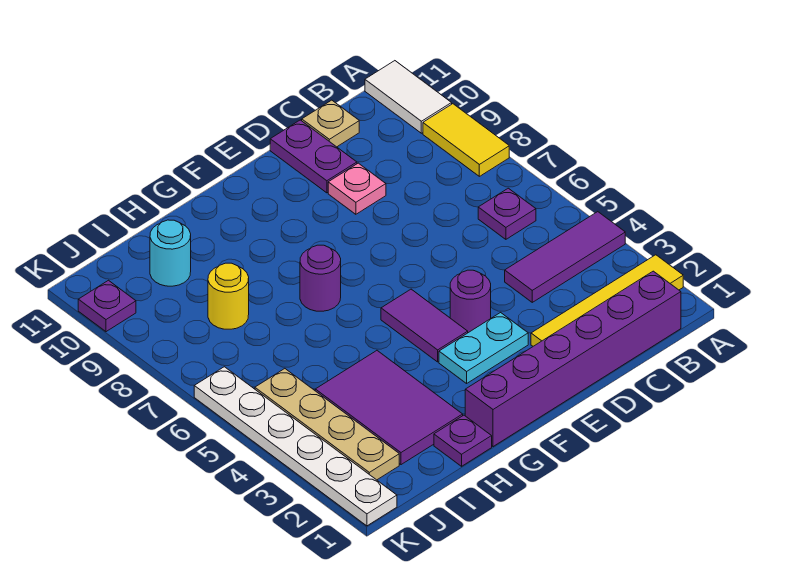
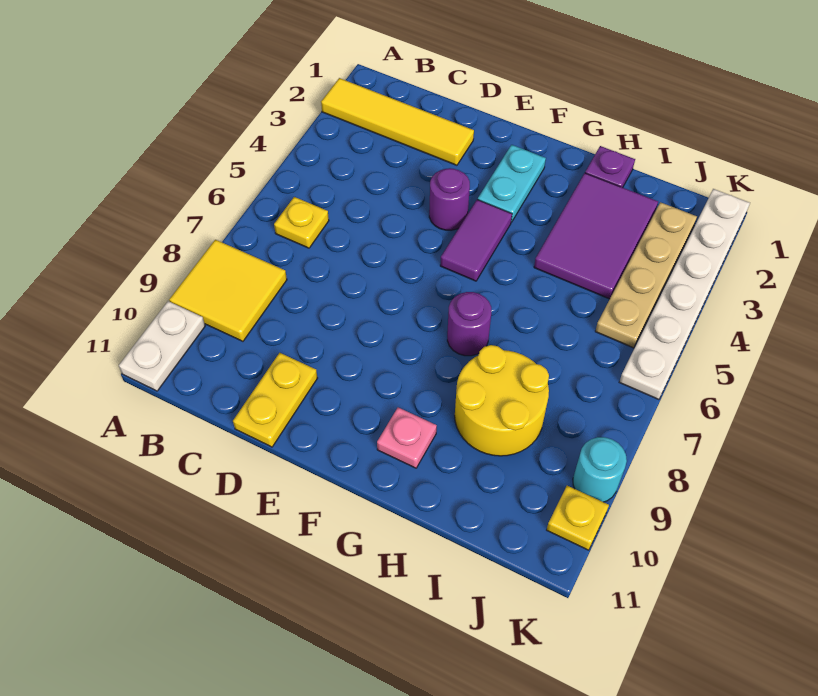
purple tile A4:C4 level 1 -> none
yellow tile A8:A9 level 1 -> yellow tile A8:B9 level 1
white tile A10:A11 level 1 -> white plate A10:A11 level 1
purple brick B1:G1 level 1 -> none
purple plate B6 level 1 -> yellow plate B6 level 1
tan plate C11 level 1 -> none
pink plate D9 level 1 -> pink plate G10 level 1
purple plate D10:D11 level 1 -> yellow plate D10:D11 level 1
cyan plate E3:F3 level 1 -> cyan plate F2:F3 level 1
yellow round brick I8 level 1 -> yellow round brick H8:I9 level 1
cyan round brick I10 level 1 -> cyan round brick K9 level 1
purple plate K10 level 1 -> yellow plate K10 level 1

